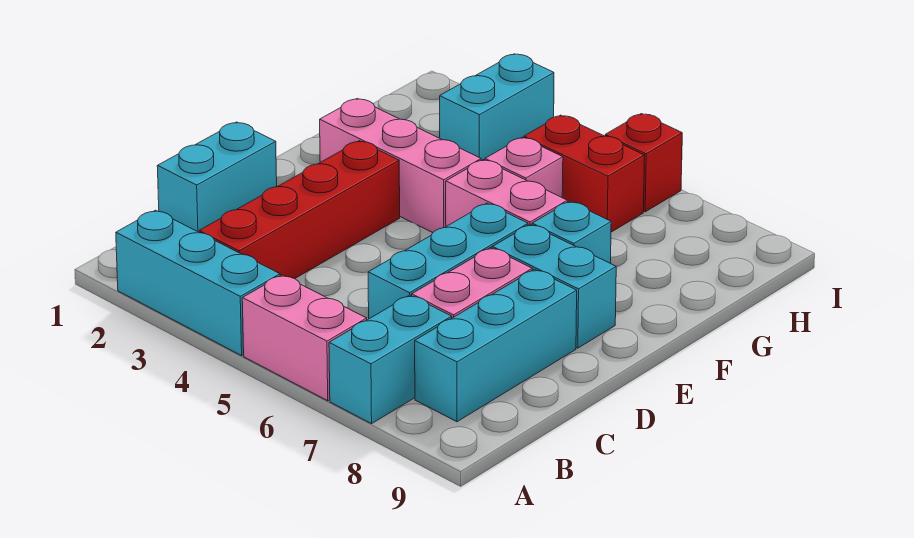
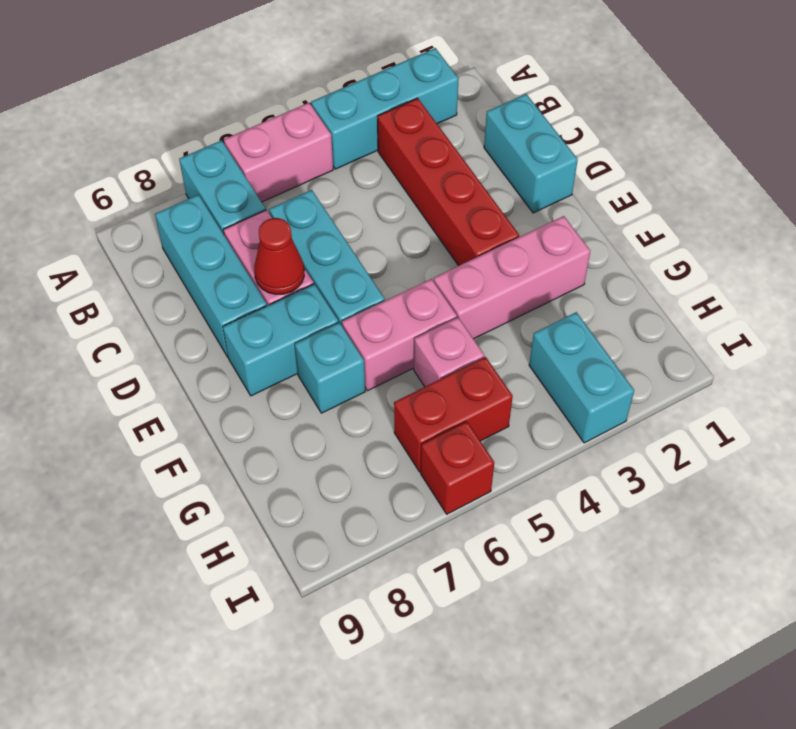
none -> red cone D7 level 2

